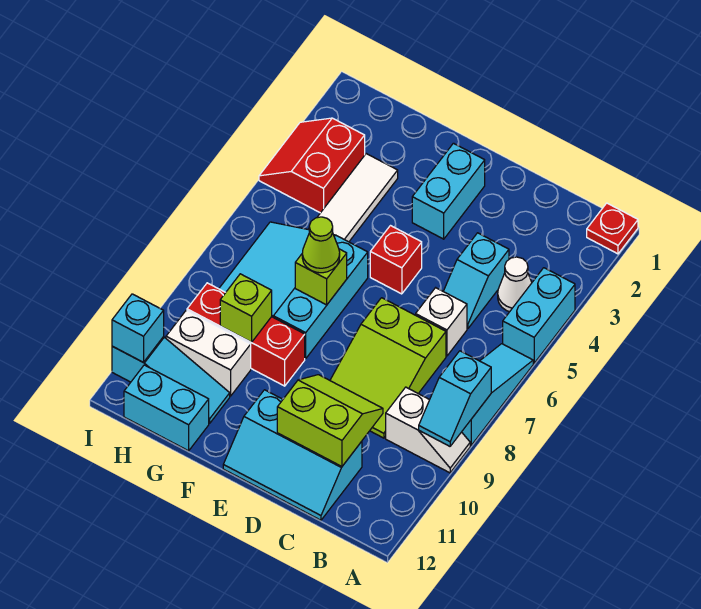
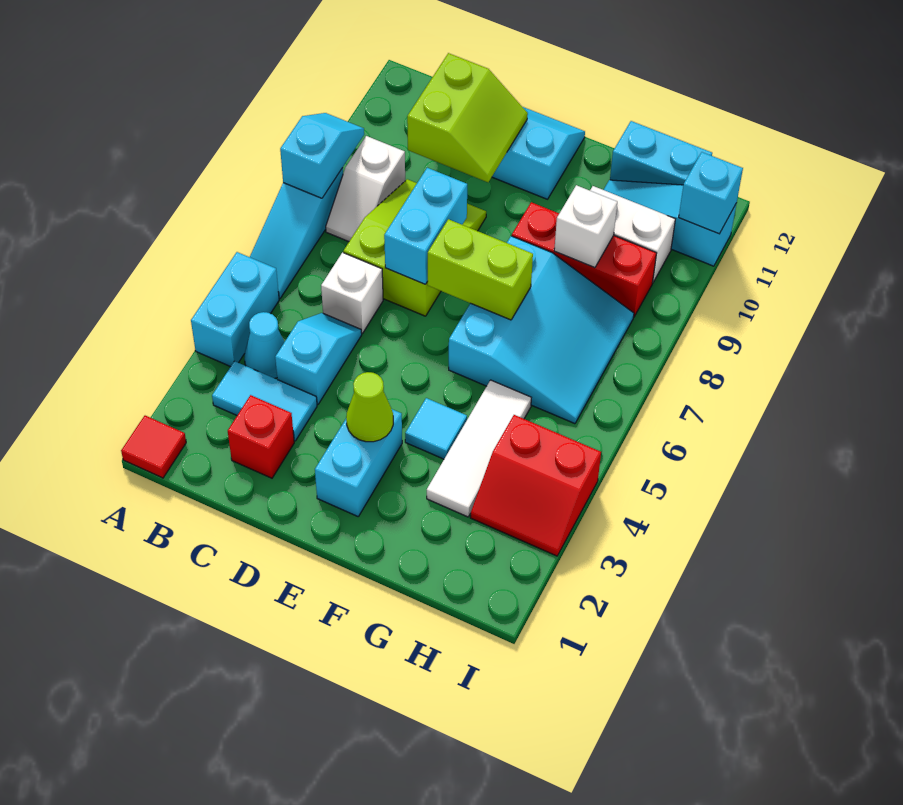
red plate A1 level 1 -> red tile A1 level 1
white slope A9:B9 level 1 top B -> white slope B8:B9 level 1 top 9
none -> cyan tile B3:C3 level 1
white cone B4 level 1 -> cyan cone B4 level 1
lime slope C10:D11 level 2 top 11 -> lime slope C10:D11 level 2 top C
none -> cyan brick D7:D8 level 2
red brick E5 level 1 -> red brick C2 level 1
none -> cyan tile F4 level 1
lime brick F7 level 2 -> lime brick E7:F7 level 2
lime cone F7 level 3 -> lime cone E3 level 2
lime brick G9 level 2 -> white brick G9 level 2
red slope H3:I4 level 1 top H -> red slope H3:I4 level 1 top 4

